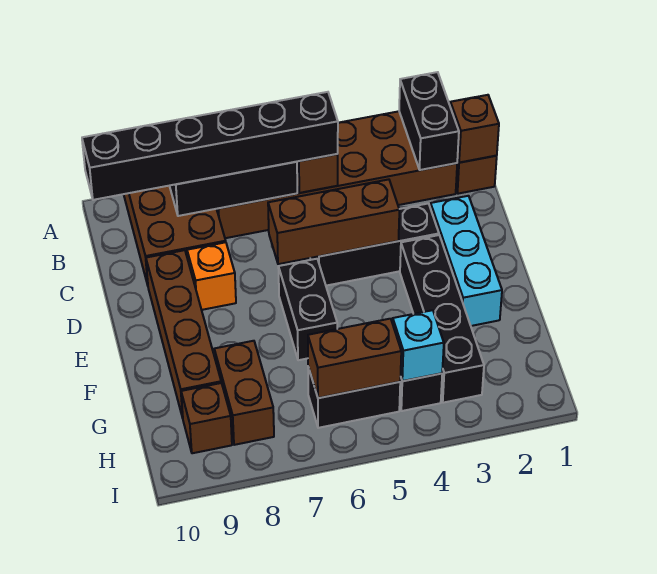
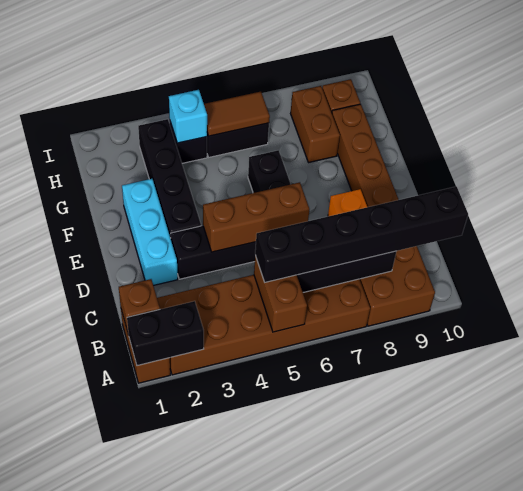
black brick A2:B2 level 2 -> black brick A1:A2 level 2
brown brick H5:H6 level 2 -> brown tile H5:H6 level 2

